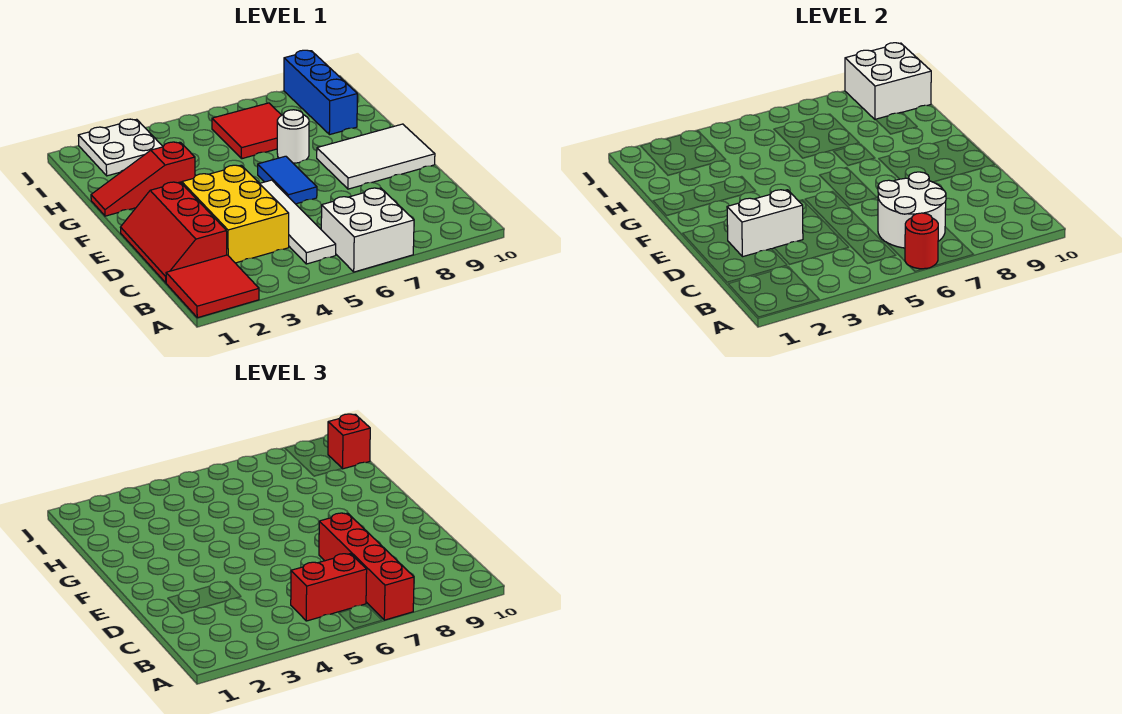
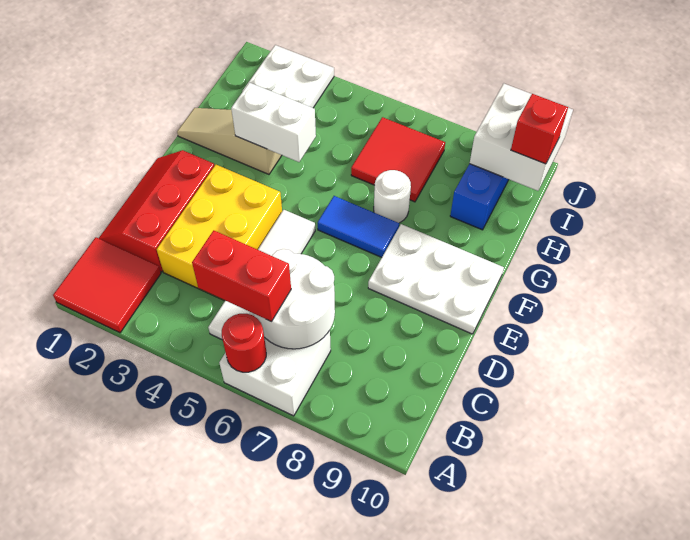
red brick A7:D7 level 3 -> none
white brick D2:D3 level 2 -> white brick G3:G4 level 2
blue tile E6:F6 level 1 -> blue tile F6:F7 level 1
white tile E8:F10 level 1 -> white plate E8:F10 level 1
red slope G1:G3 level 1 top 3 -> tan slope G1:G3 level 1 top 3

